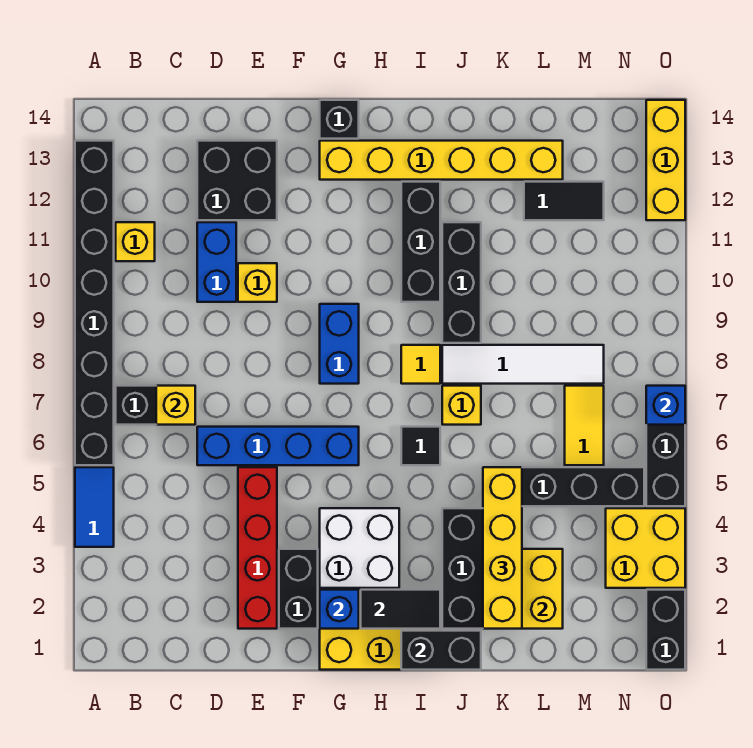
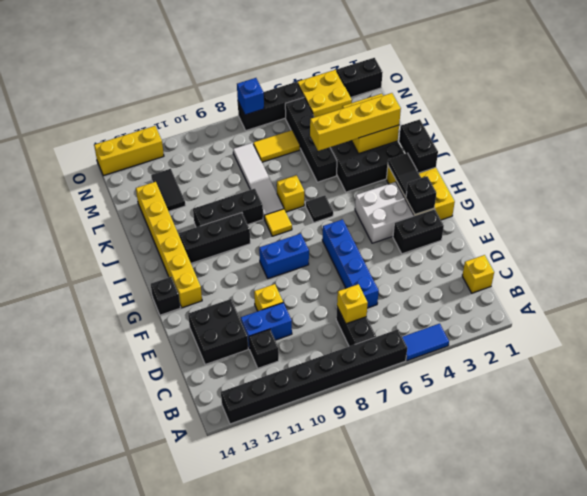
yellow brick B11 level 1 -> yellow brick C1 level 1
none -> black brick C11 level 1
red brick E2:E5 level 1 -> none
blue brick G2 level 2 -> black brick G2 level 2

